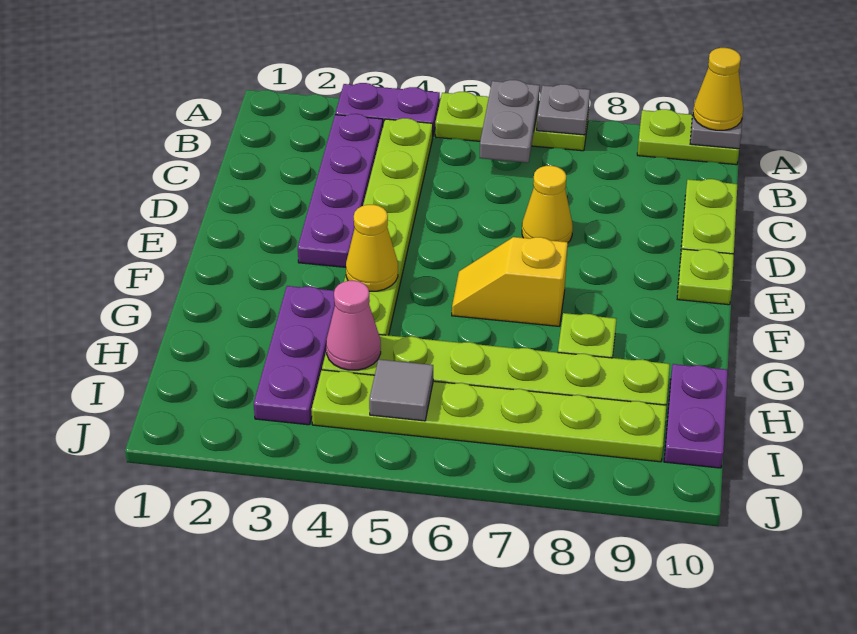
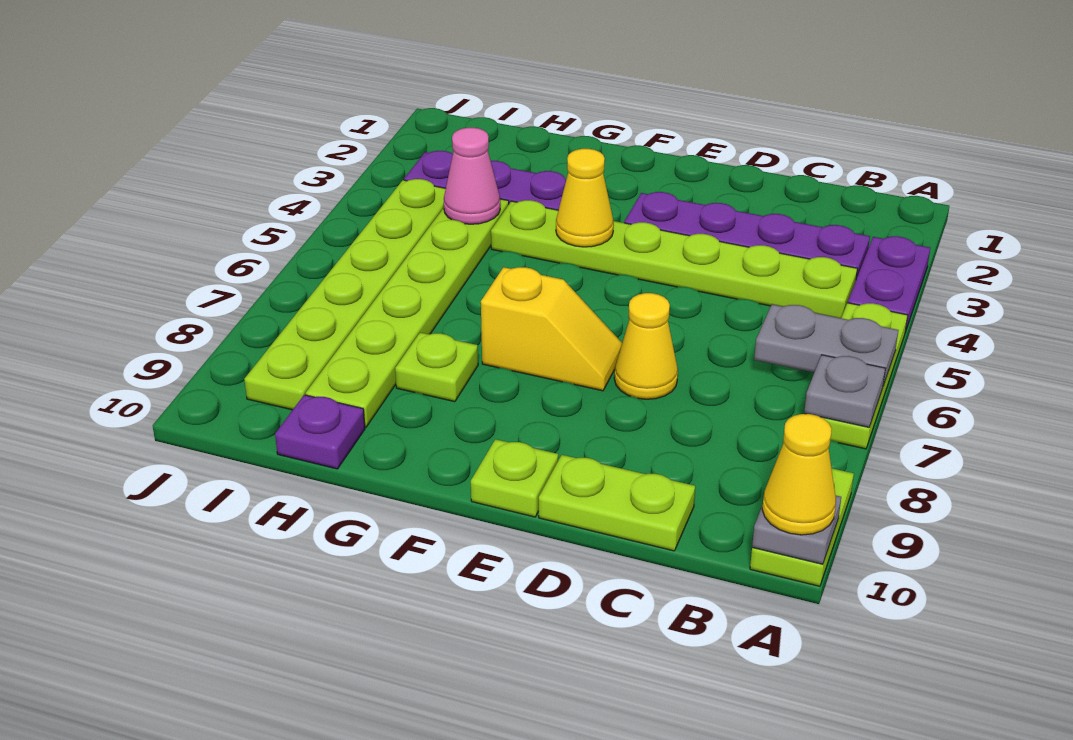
yellow slope F6:F7 level 1 top 7 -> yellow slope E7:F7 level 1 top F
purple plate H10:I10 level 1 -> purple plate H10 level 1
grey tile I5 level 2 -> none

